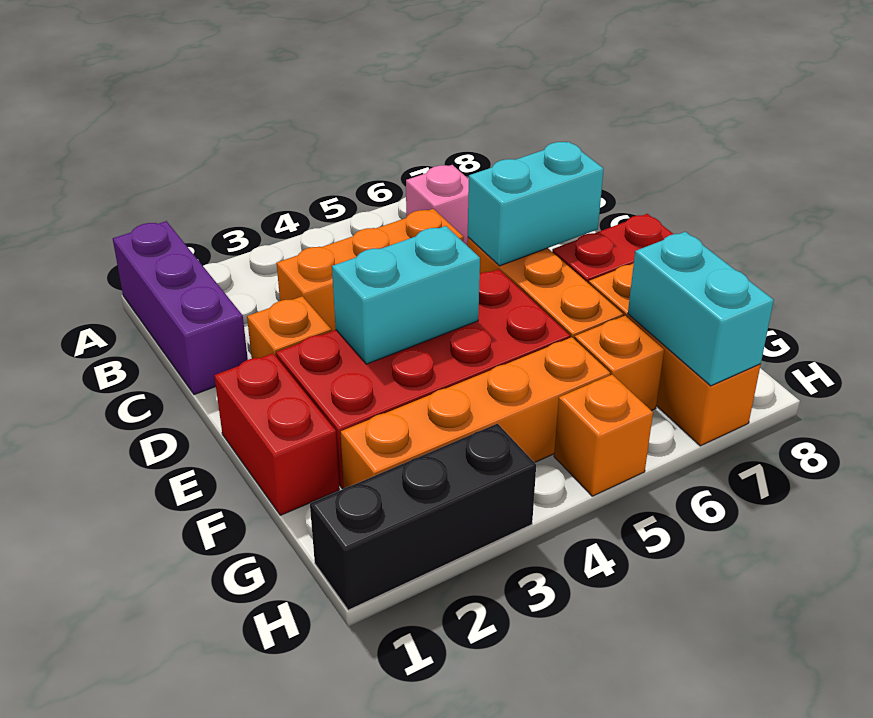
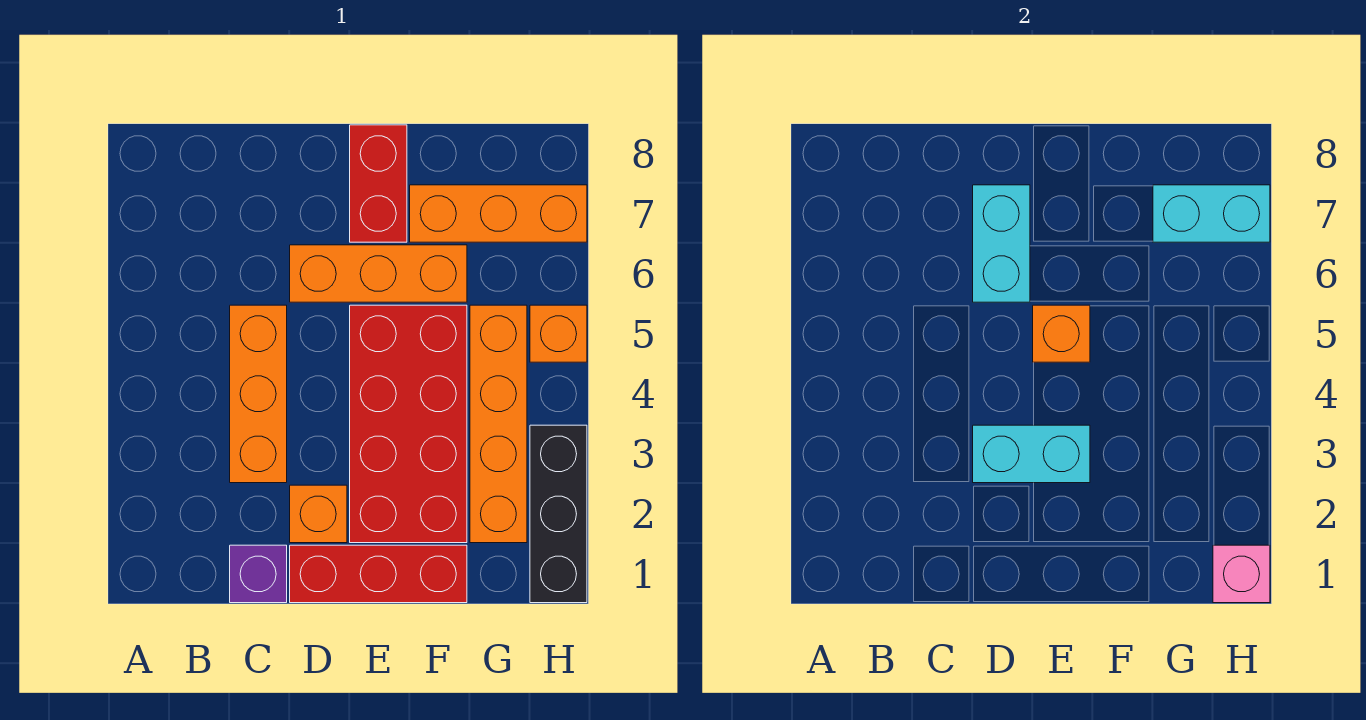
purple brick A1:C1 level 1 -> purple brick C1 level 1
pink brick B6 level 1 -> pink brick H1 level 2
red brick E1:F1 level 1 -> red brick D1:F1 level 1
cyan brick E3:E4 level 2 -> cyan brick D3:E3 level 2
orange brick G6 level 1 -> orange brick E5 level 2

